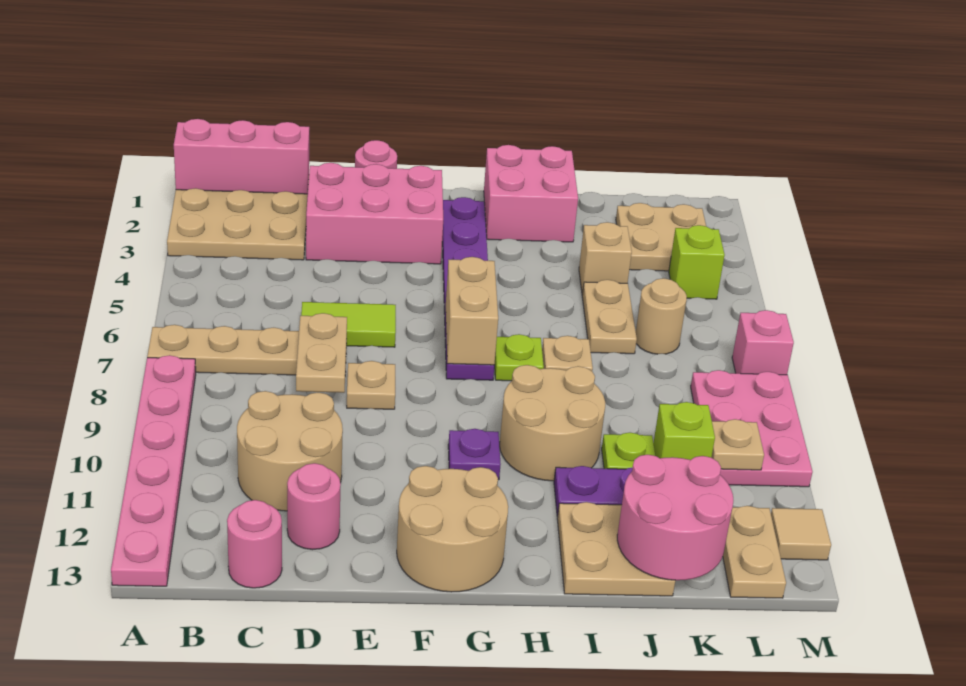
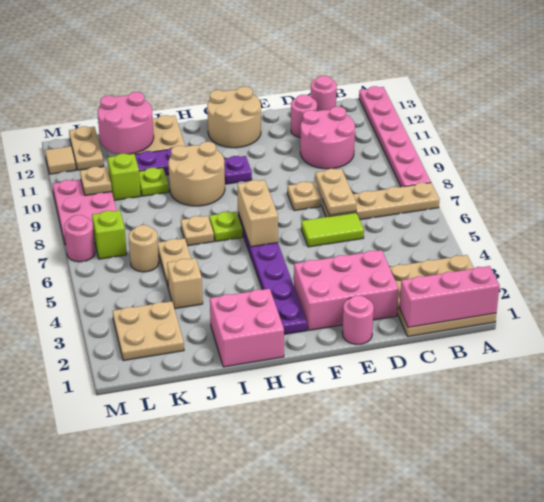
tan round brick C10:D11 level 1 -> pink round brick C10:D11 level 1
lime brick L4 level 1 -> lime brick L7 level 1
pink brick M7 level 1 -> pink round brick M7 level 1

